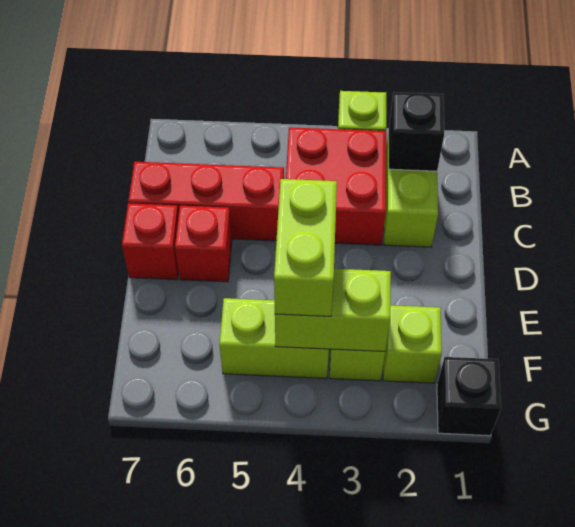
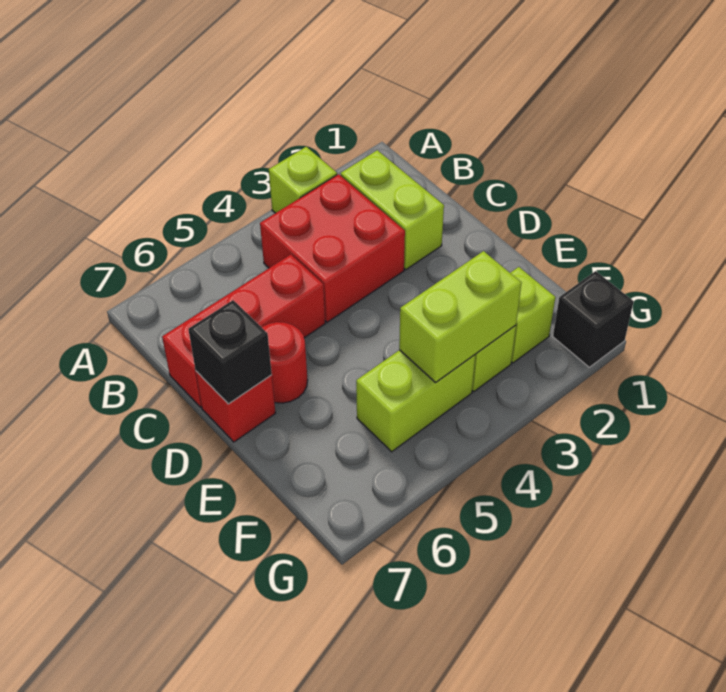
black brick B2 level 2 -> black brick D7 level 2
red brick D6 level 1 -> red round brick D6 level 1
lime brick E4:F4 level 3 -> none

